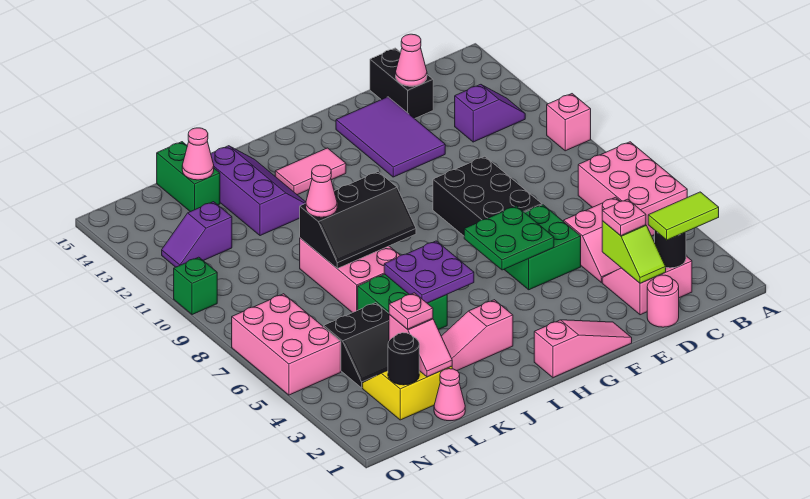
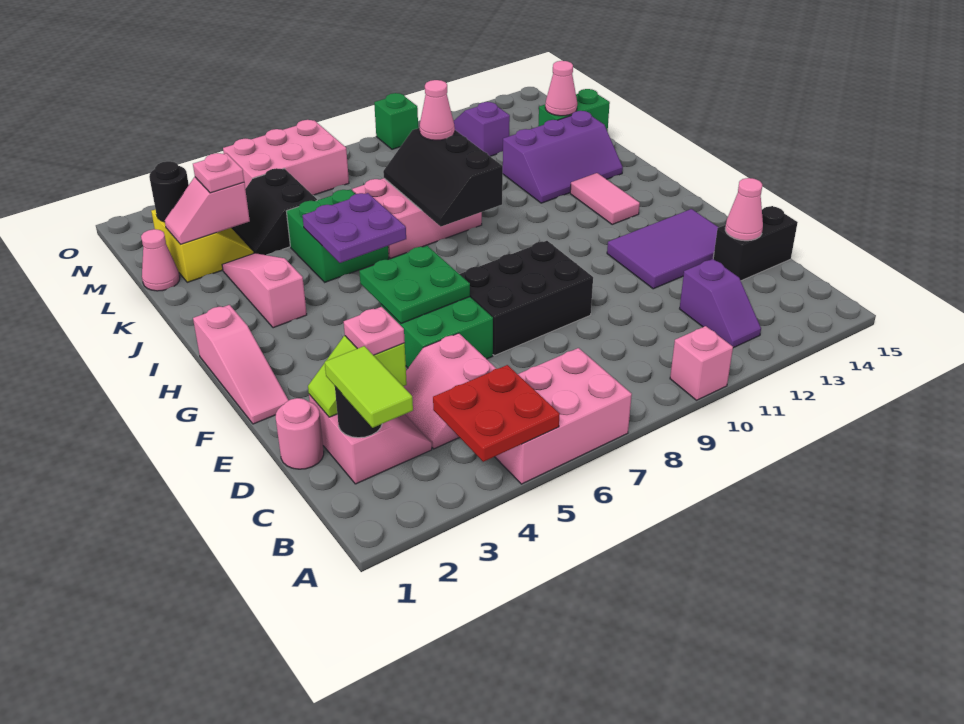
none -> red plate A4:B5 level 2

